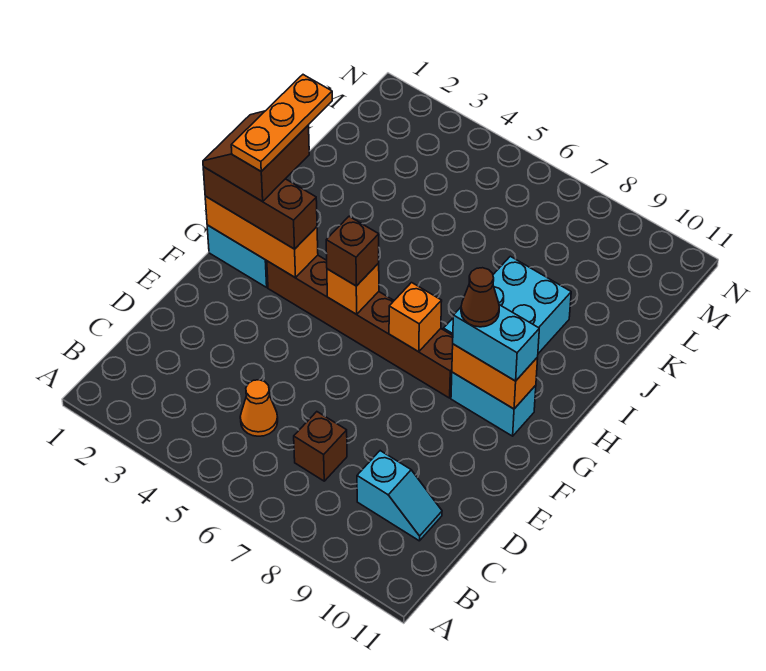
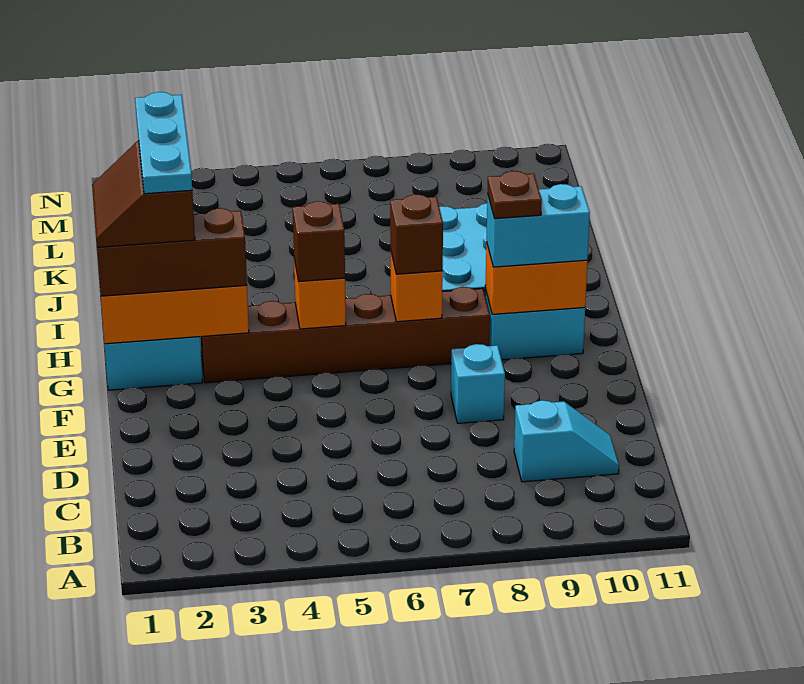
orange cone C5 level 1 -> none
brown brick C7 level 1 -> brown brick G7 level 3
none -> cyan brick E8 level 1
orange plate G2:I2 level 5 -> cyan plate G2:I2 level 5
brown cone G9 level 4 -> brown plate G9 level 4

